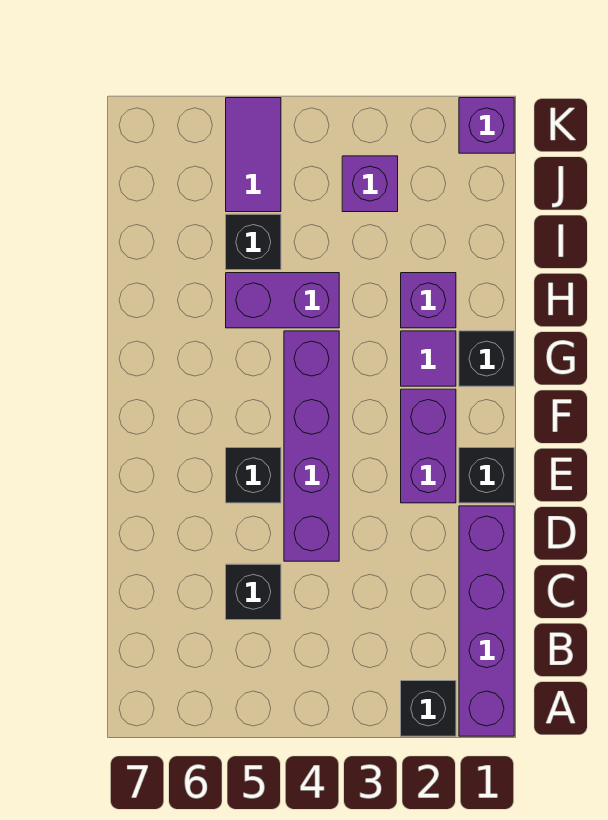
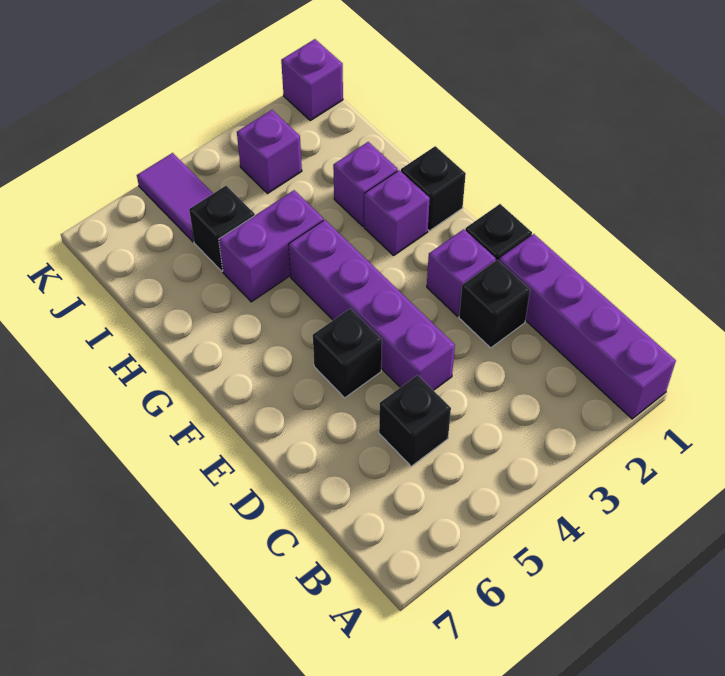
black brick A2 level 1 -> black brick D2 level 1
purple brick E2:F2 level 1 -> purple brick E2 level 1
purple tile G2 level 1 -> purple brick G2 level 1

